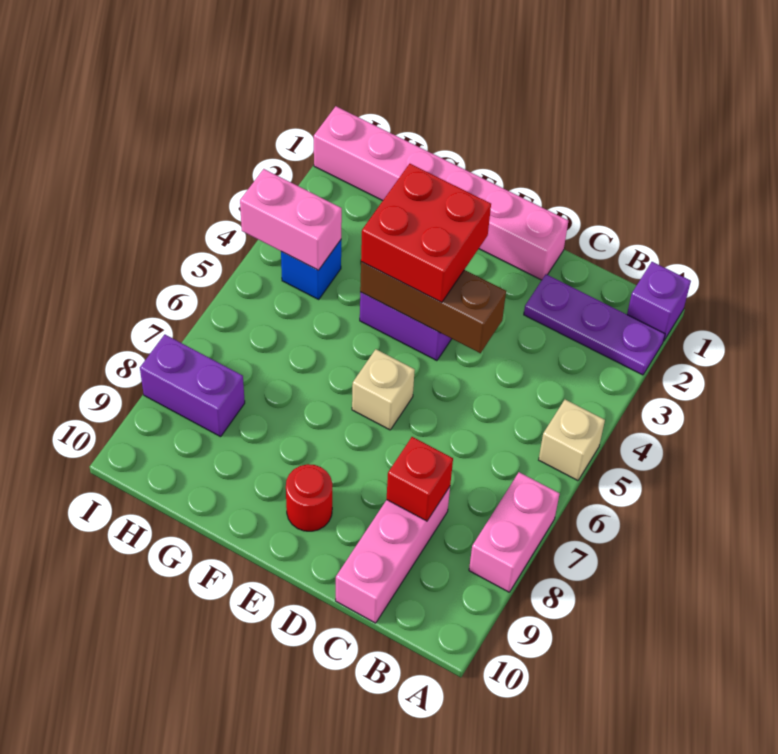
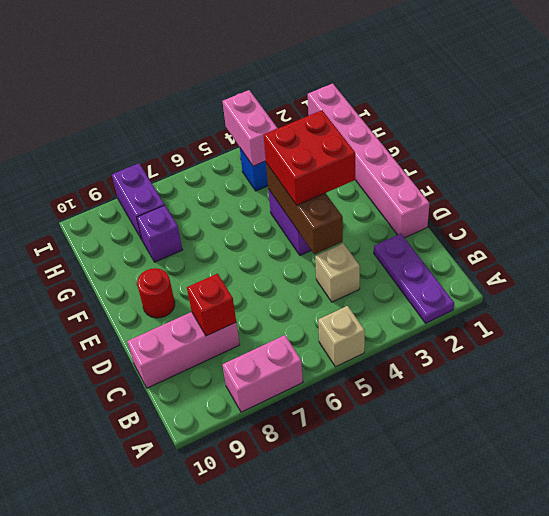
purple brick A1 level 1 -> purple brick G8 level 1
tan brick E6 level 1 -> tan brick C4 level 1

